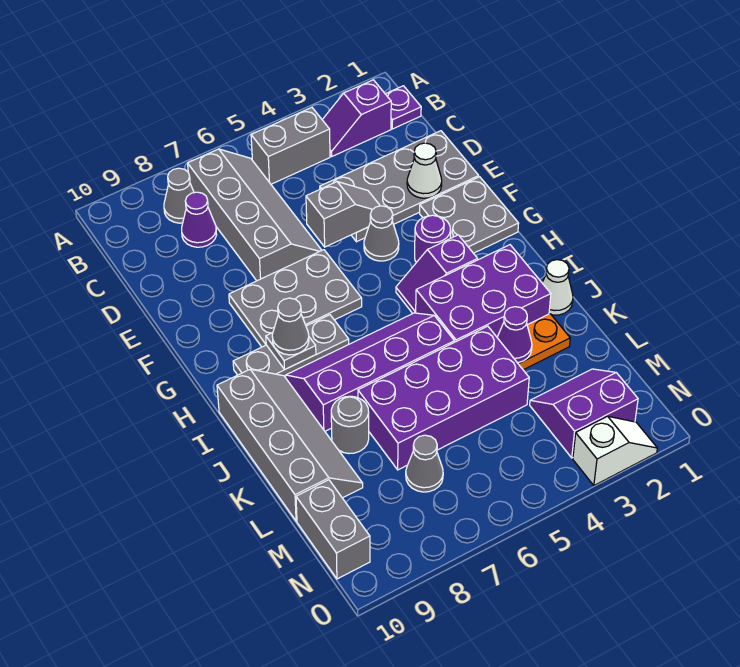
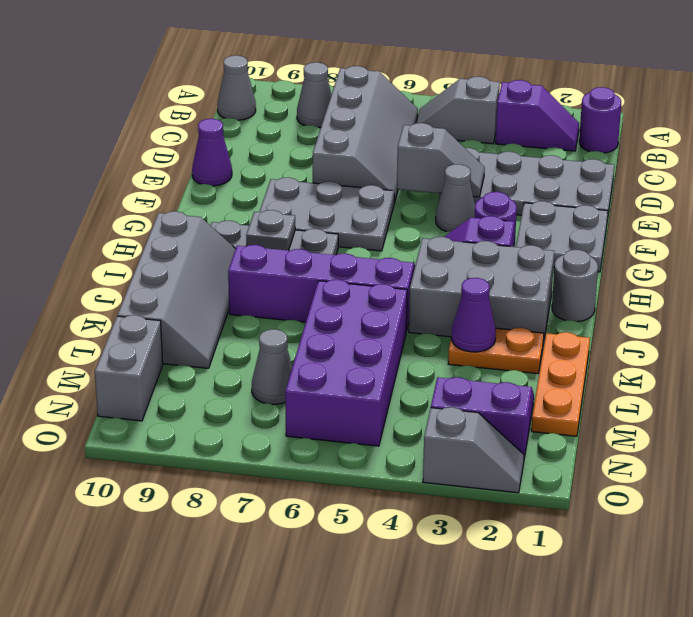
purple plate B1 level 1 -> purple round brick B1 level 1
purple slope B2:B3 level 1 top 2 -> purple slope B2:B3 level 1 top 3
grey brick B4:B5 level 1 -> grey slope B4:B5 level 1 top 4
purple cone C8 level 1 -> purple cone E10 level 1
white cone E2 level 2 -> none
grey cone H8 level 3 -> grey cone B10 level 1
purple brick I2:J4 level 1 -> grey brick I2:J4 level 1
white cone J1 level 1 -> none
none -> orange plate K1:M1 level 1
purple brick K4:L7 level 1 -> purple brick K5:N6 level 1
grey round brick K8 level 1 -> grey round brick I1 level 1
white slope O2:O3 level 1 top 3 -> grey slope O2:O3 level 1 top 3

